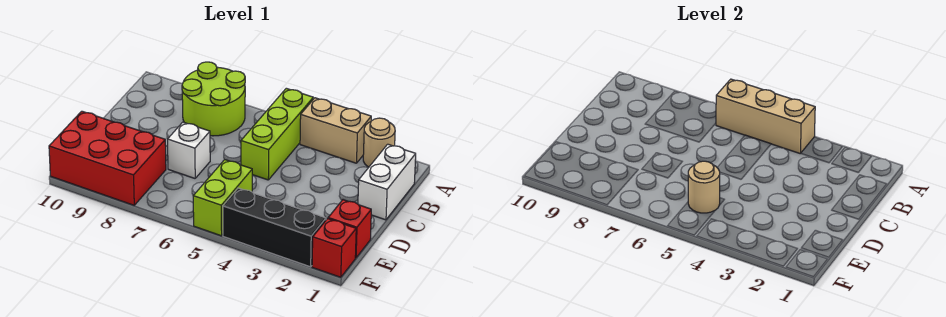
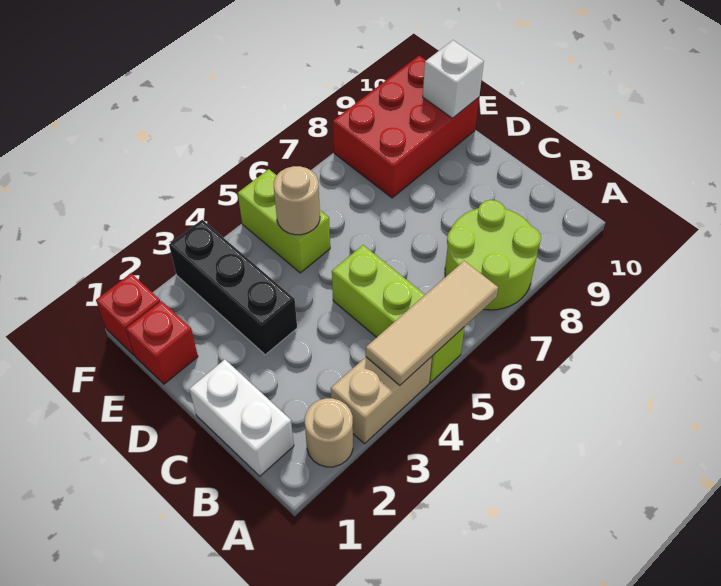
tan brick A4:A6 level 2 -> tan tile A4:A6 level 2
white brick D7 level 1 -> white brick E10 level 2
black brick F2:F4 level 1 -> black brick D3:F3 level 1

